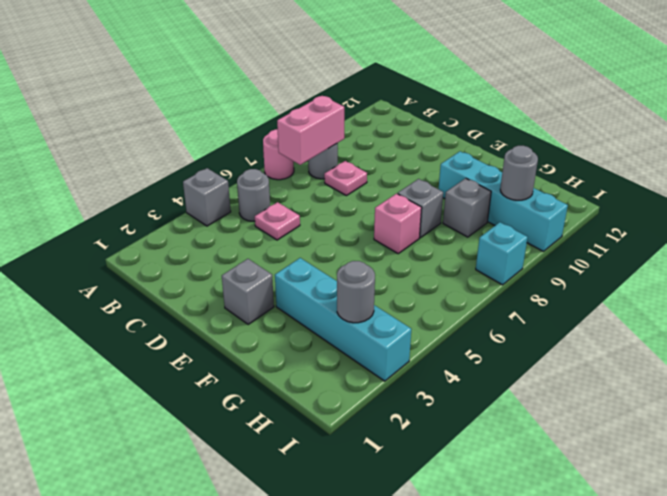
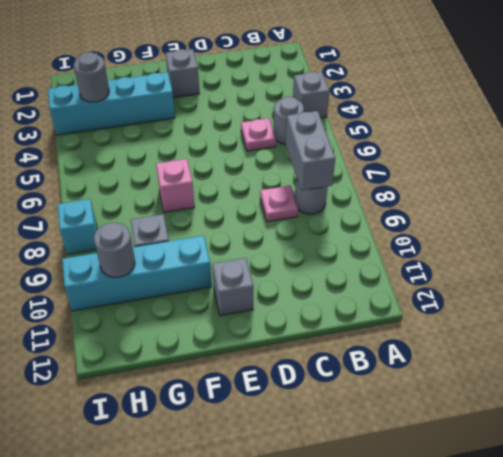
pink round brick A7 level 1 -> none
pink brick B7:B8 level 2 -> grey brick B7:B8 level 2
grey brick F8 level 1 -> grey brick E11 level 1

